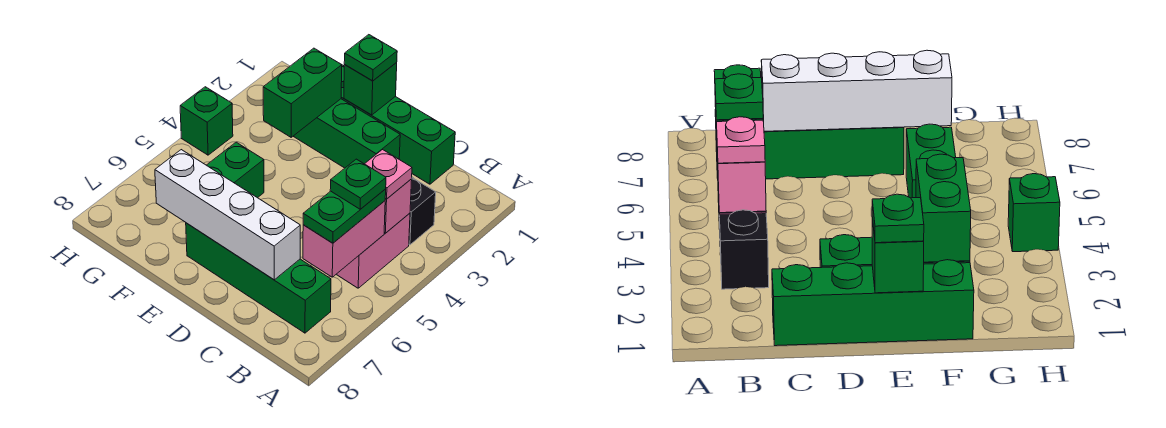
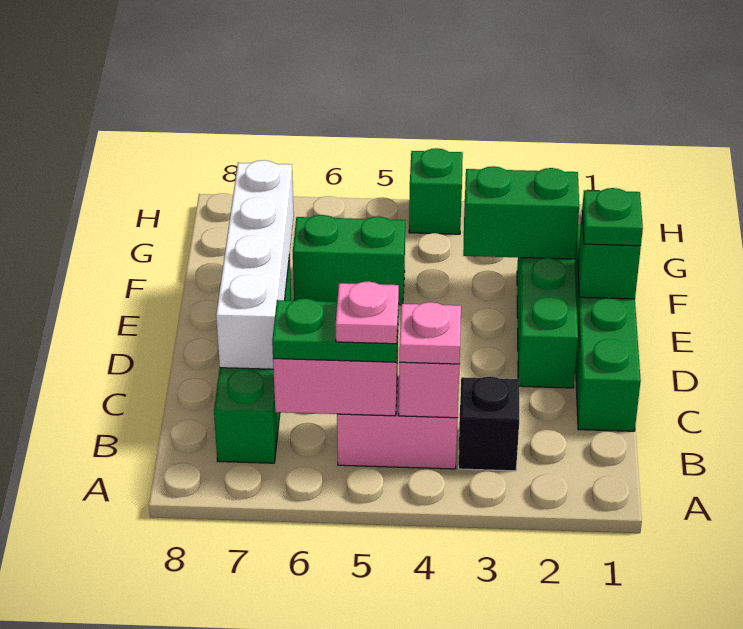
green plate B5 level 4 -> pink plate B5 level 4

